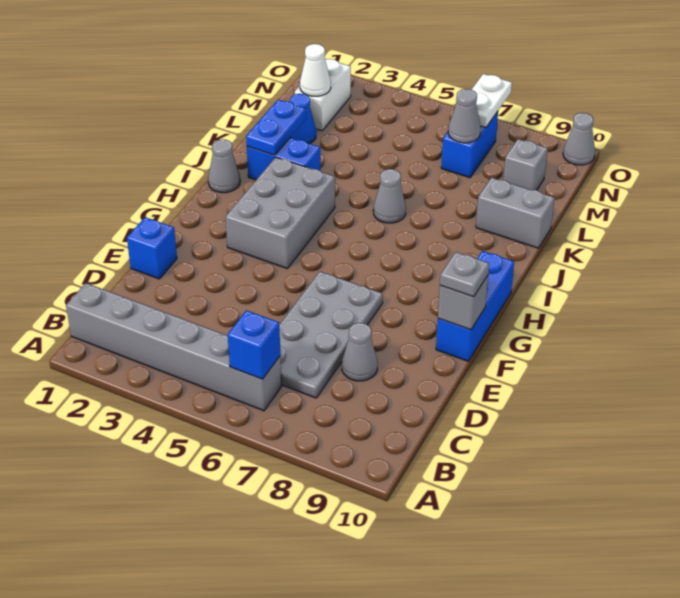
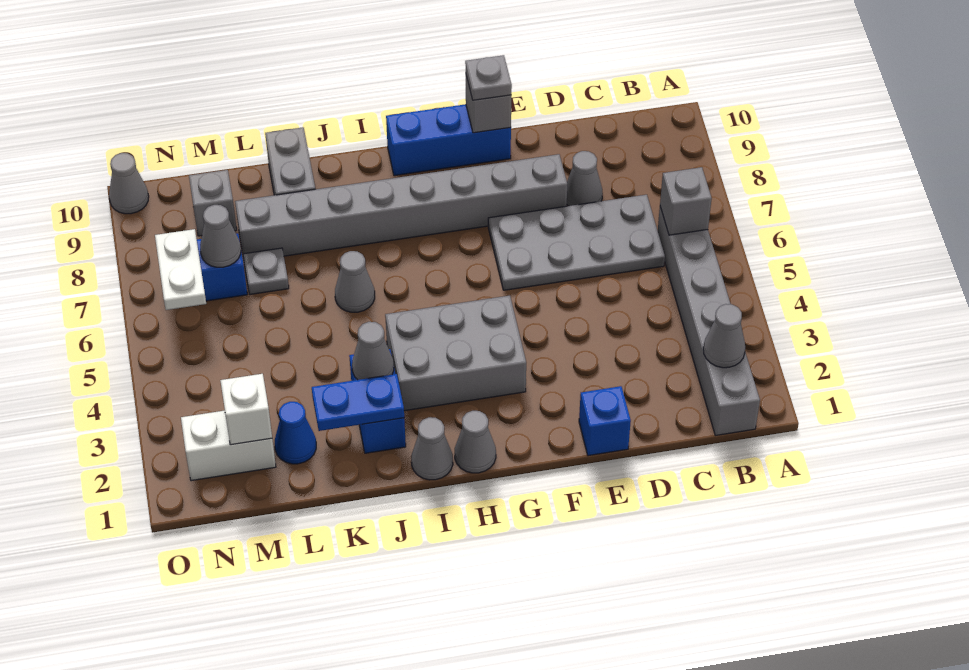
none -> grey cone B2 level 2
blue brick B6 level 2 -> grey brick B6 level 2
none -> grey brick E8:L8 level 1
none -> grey cone H1 level 1
none -> grey cone J3 level 2
none -> grey plate L7 level 1
white cone M2 level 2 -> white brick M2 level 2
white plate N7:O7 level 2 -> white plate N6:N7 level 2

